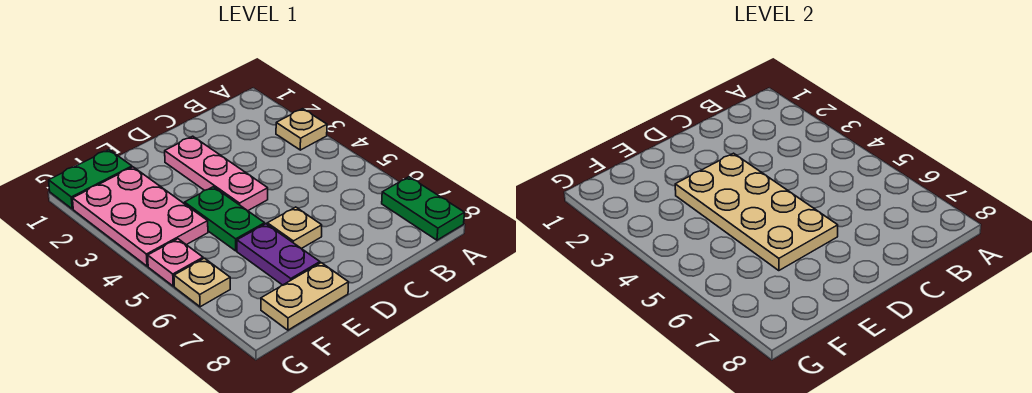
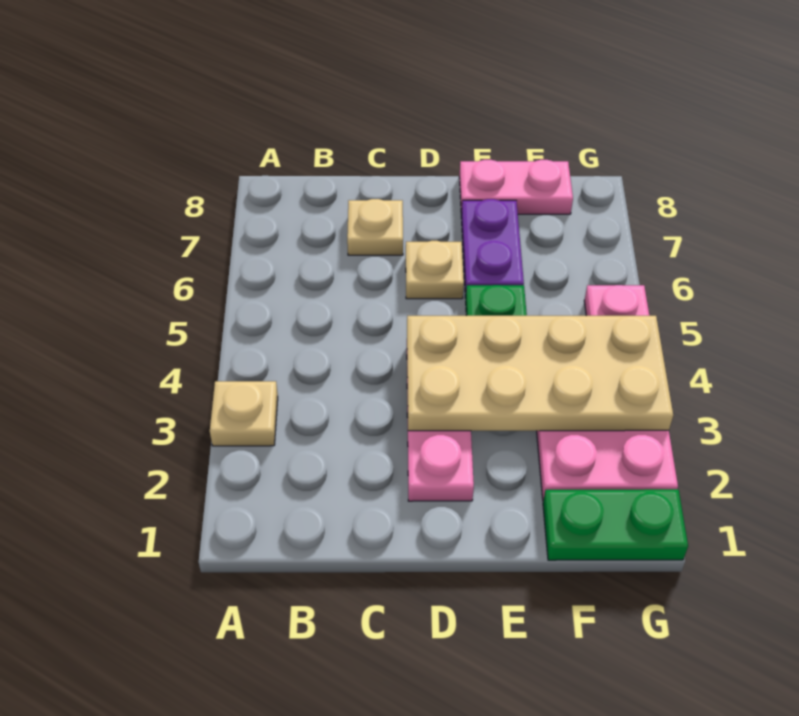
green plate A7:A8 level 1 -> none
tan plate D3:E6 level 2 -> tan plate D3:G4 level 2
tan plate E8:F8 level 1 -> pink plate E8:F8 level 1
tan plate G6 level 1 -> tan plate C7 level 1

